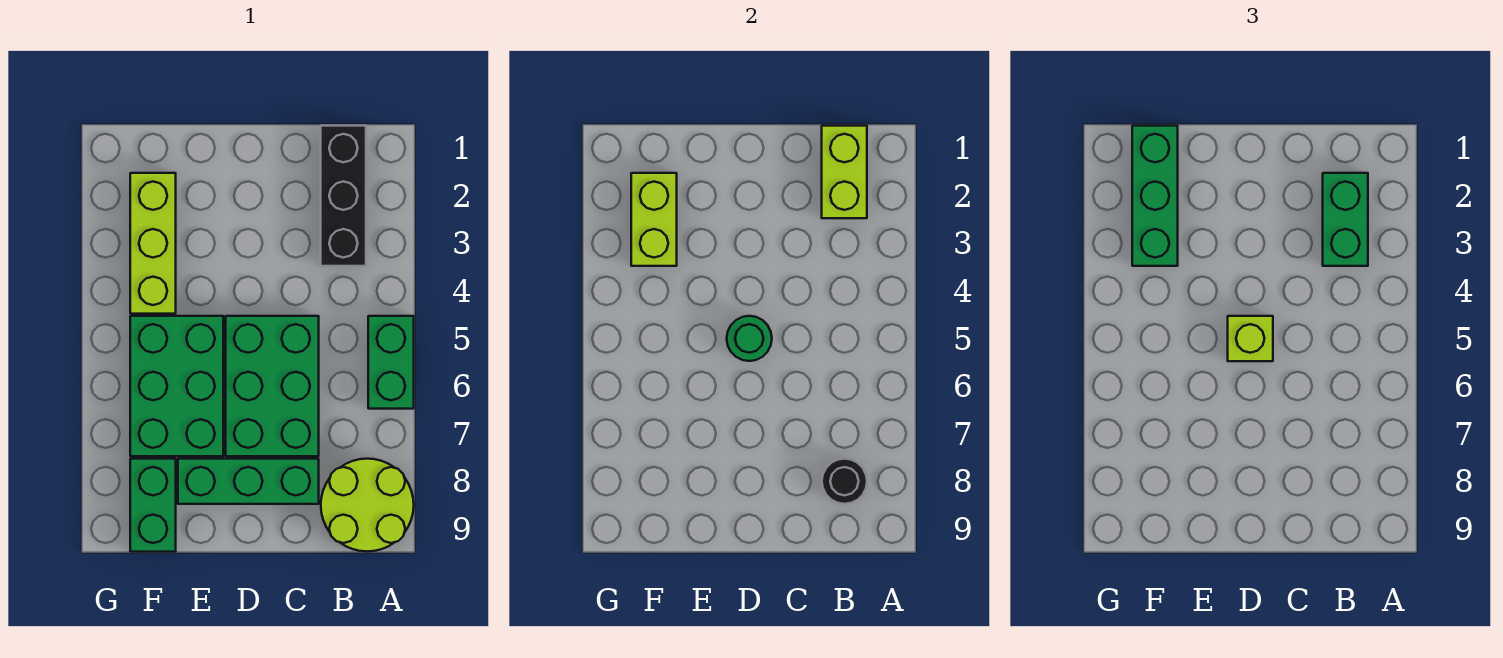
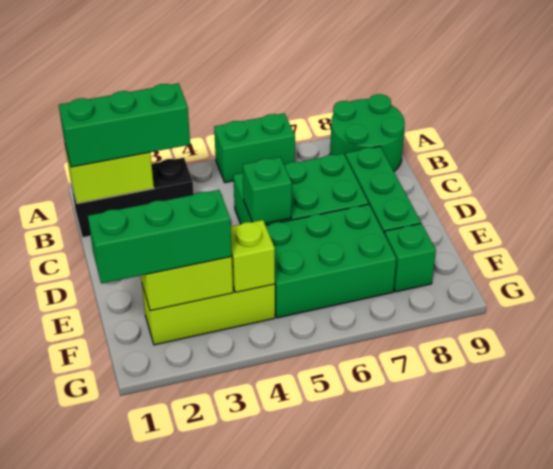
lime round brick A8:B9 level 1 -> green round brick A8:B9 level 1
green brick B2:B3 level 3 -> green brick B1:B3 level 3
black round brick B8 level 2 -> none
green round brick D5 level 2 -> green brick D5 level 2
lime brick D5 level 3 -> lime brick F4 level 2
green brick F8:F9 level 1 -> green brick F8 level 1

